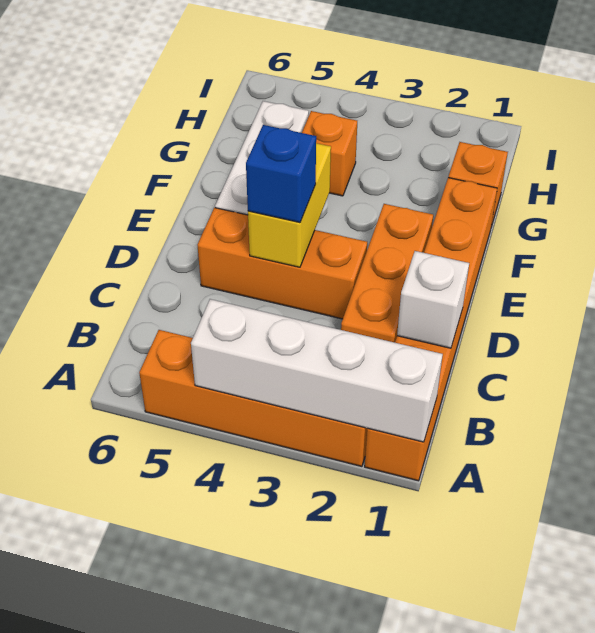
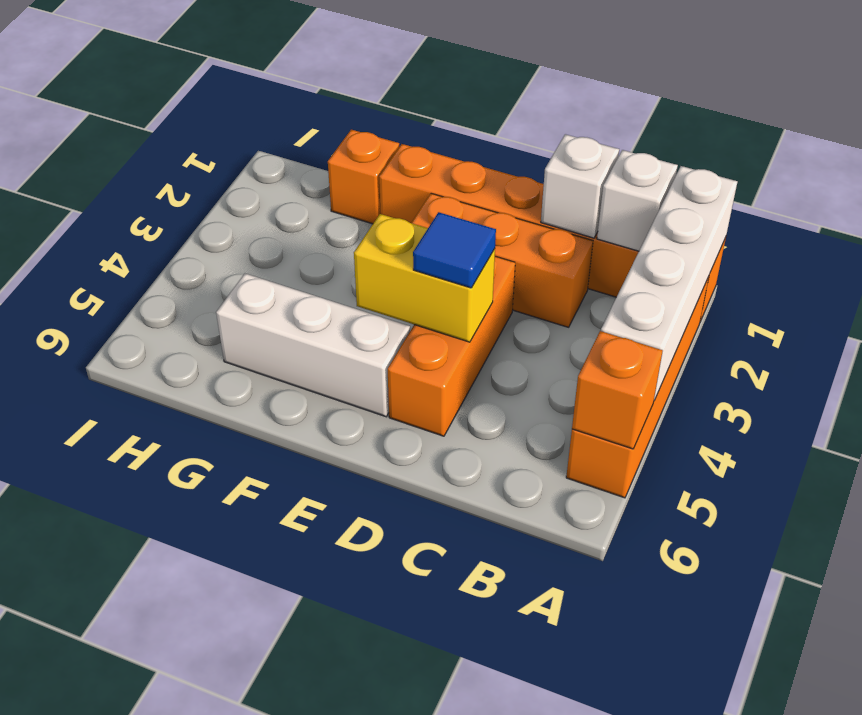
none -> white brick B1 level 2
blue brick D4 level 3 -> blue tile D4 level 3
orange brick G4 level 1 -> orange brick A5 level 2

